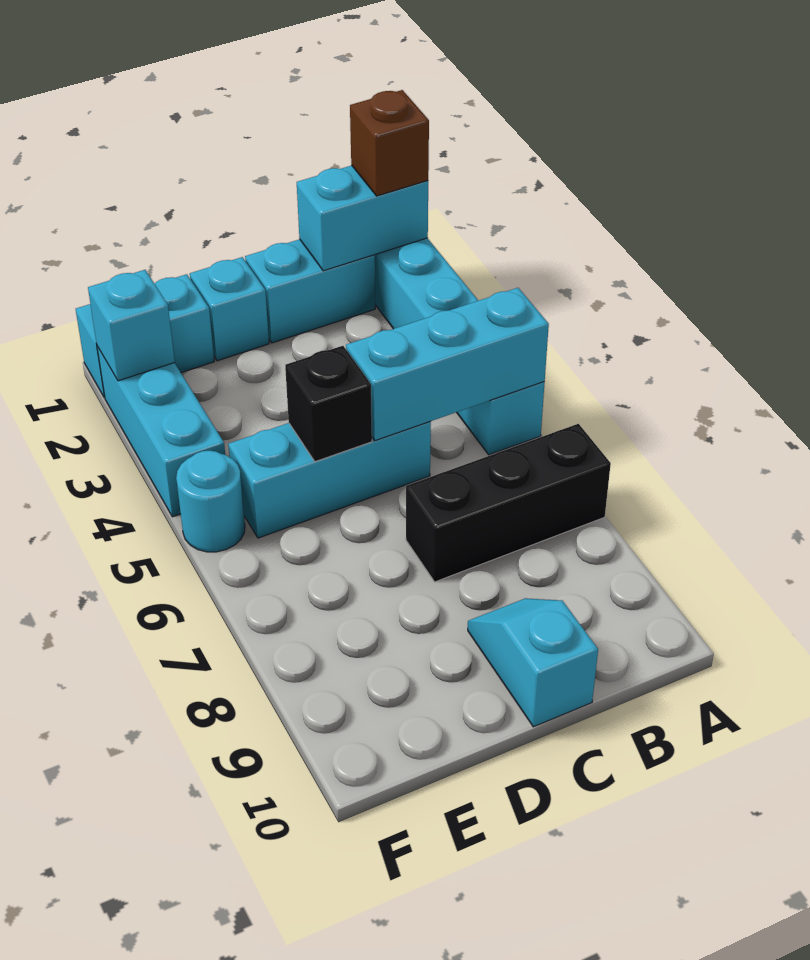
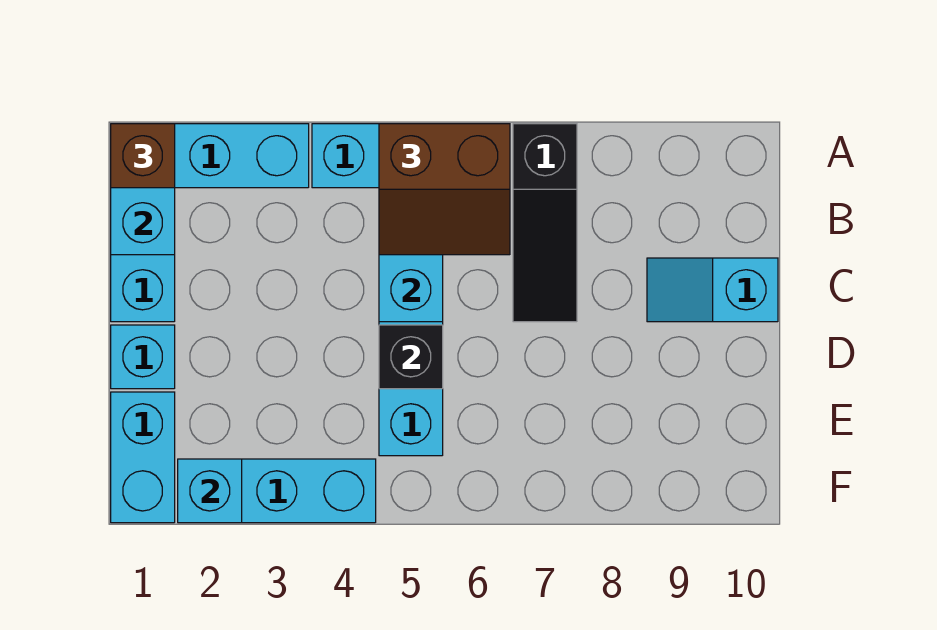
none -> brown slope A5:B6 level 3 top A
black brick A7:C7 level 1 -> black slope A7:C7 level 1 top A
cyan round brick F5 level 1 -> none

